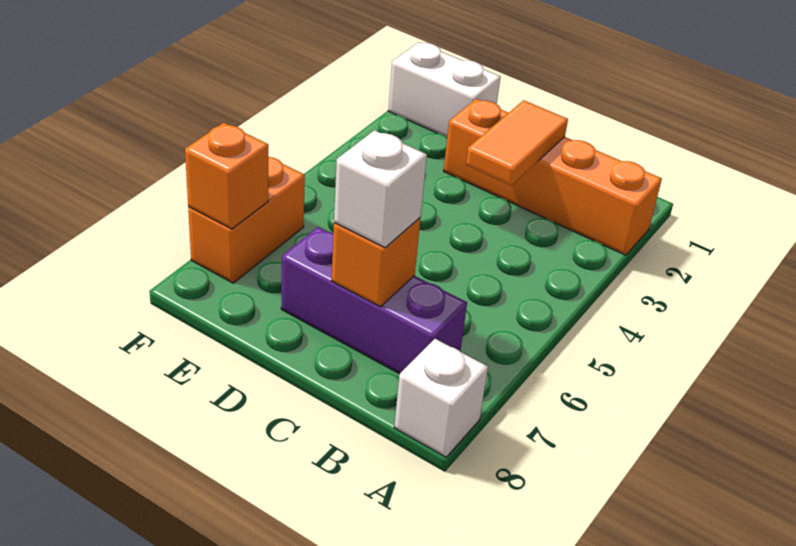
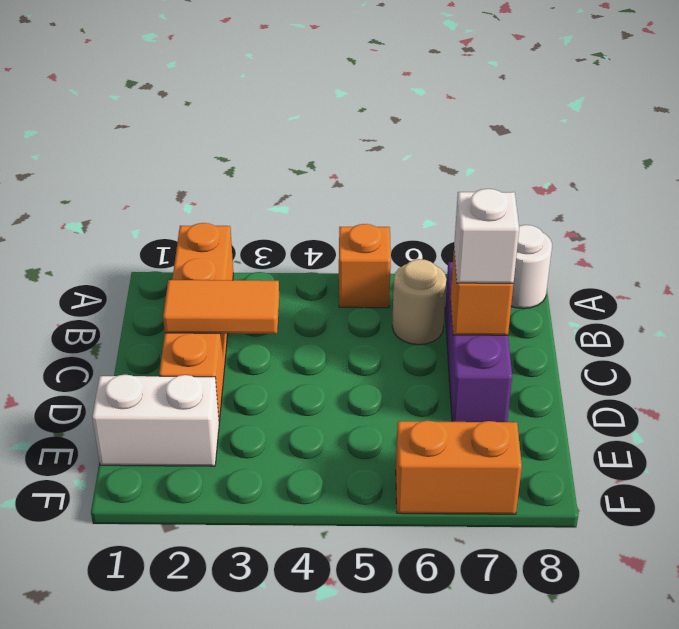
white brick A8 level 1 -> white round brick A8 level 1
none -> tan round brick B6 level 1
white brick E1:F1 level 1 -> white brick E1:E2 level 1
orange brick F7 level 2 -> orange brick A5 level 1

